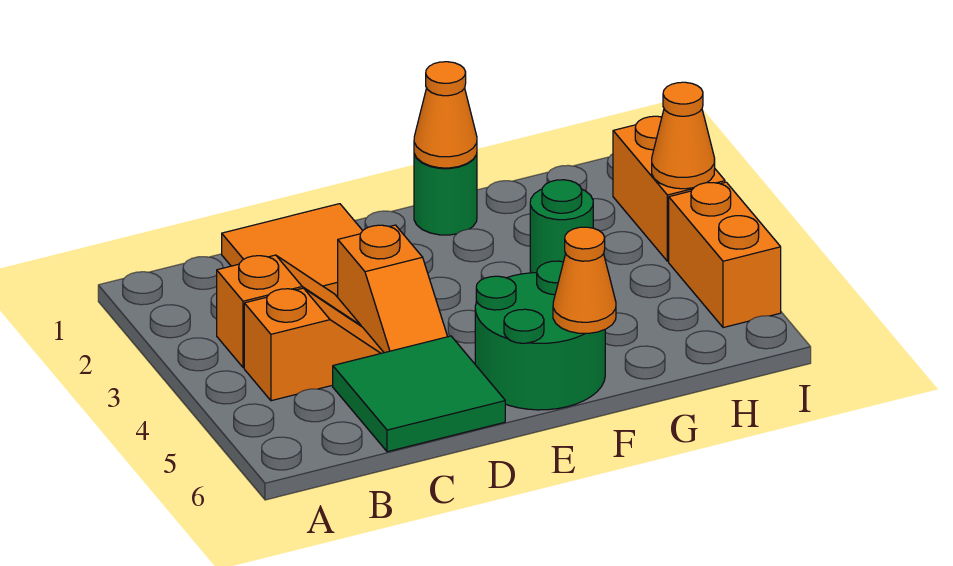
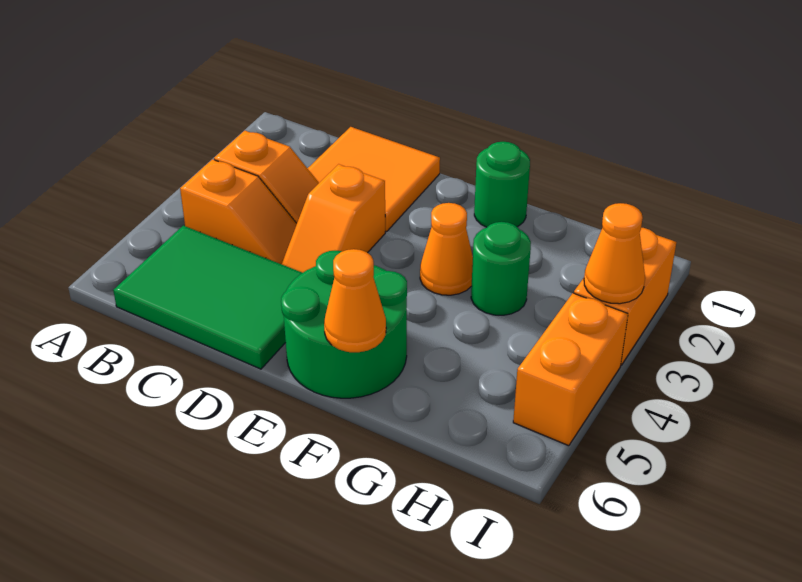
green tile C5:D6 level 1 -> green tile B5:D6 level 1
orange cone F1 level 2 -> orange cone F3 level 1

